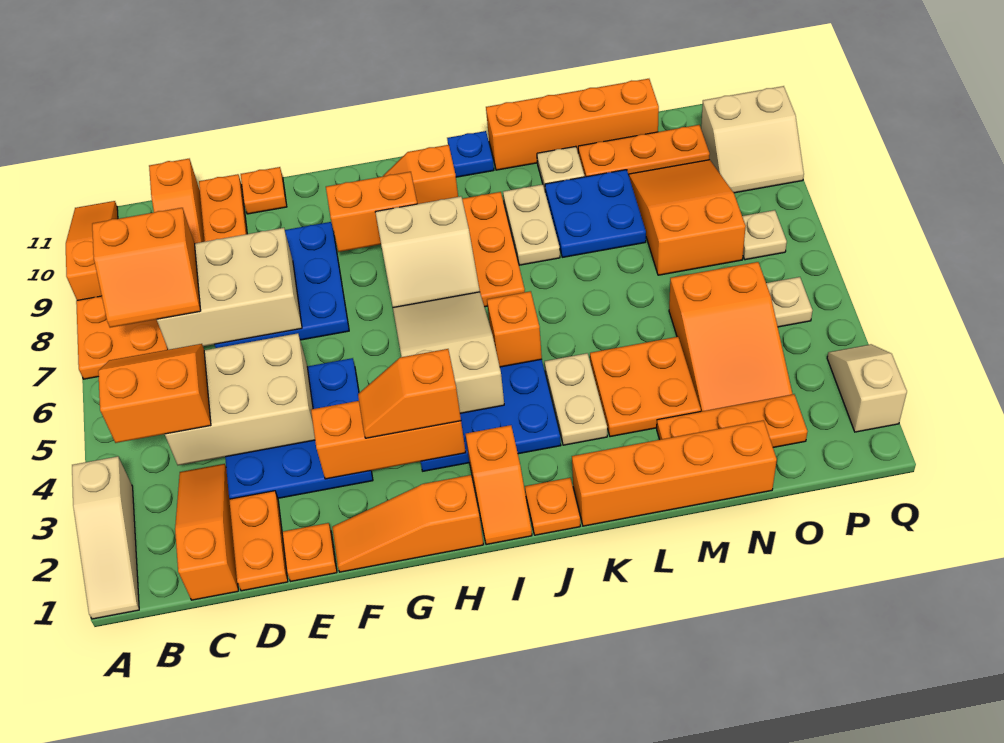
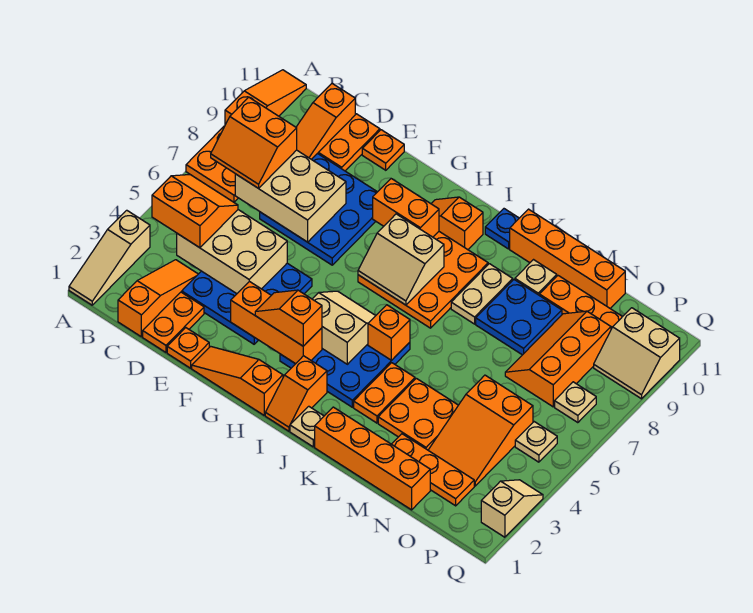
tan slope H4:I6 level 2 top 4 -> tan slope H4:I5 level 2 top 4
orange plate J1 level 1 -> tan plate J1 level 1
tan plate K3:K4 level 1 -> orange plate K3:K4 level 1
orange slope N7:O9 level 1 top 7 -> orange slope N7:O9 level 1 top O

